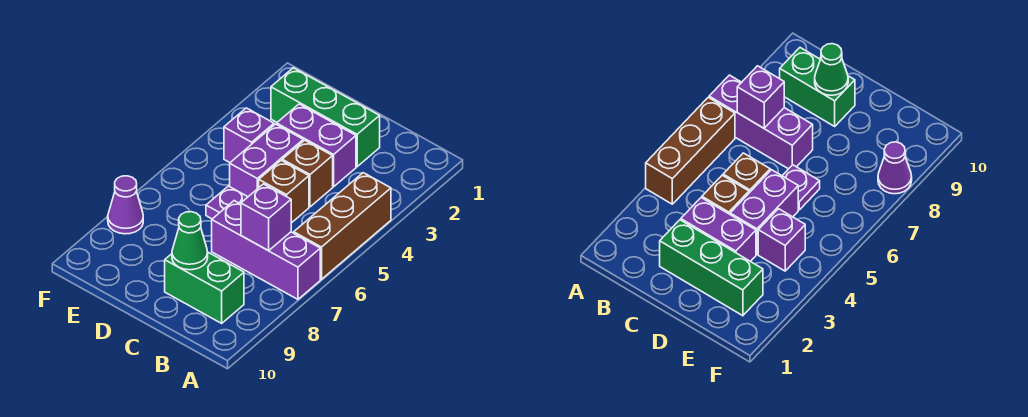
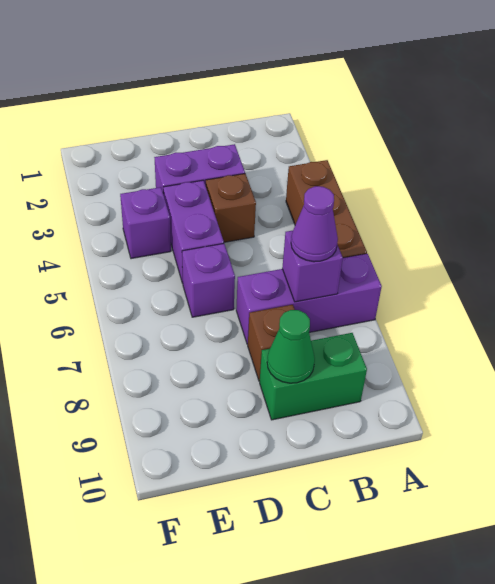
green brick C2:E2 level 1 -> none
brown brick C5 level 1 -> brown brick C8 level 1
purple plate D6 level 1 -> purple brick D6 level 1
purple cone F8 level 1 -> purple cone B7 level 3

